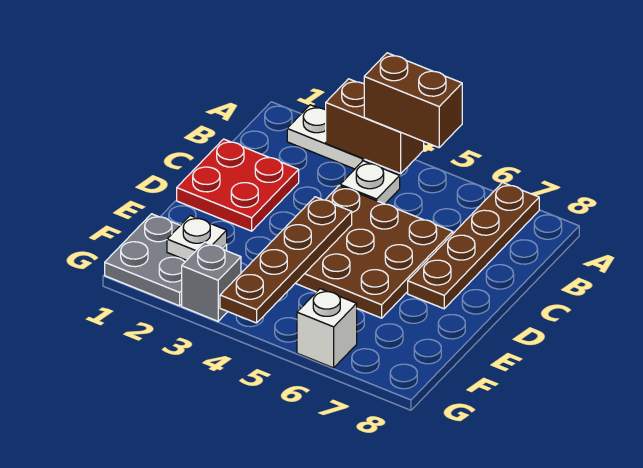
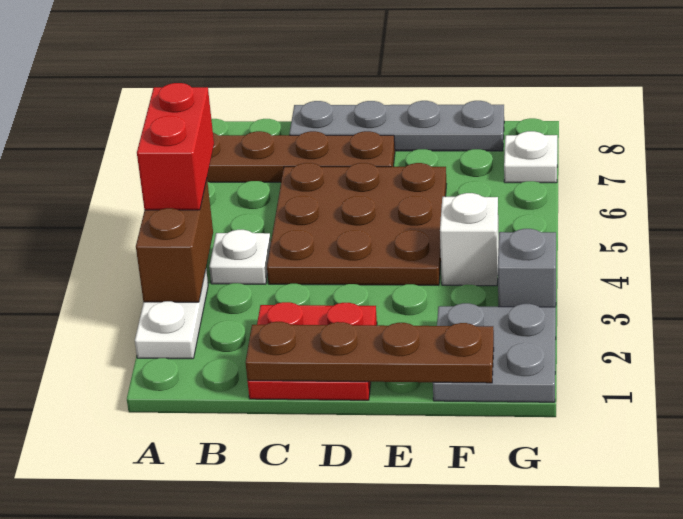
brown brick A4:A5 level 3 -> red brick A4:A5 level 3
none -> grey plate C8:F8 level 1
brown plate D4:G4 level 2 -> brown plate C1:F1 level 2
white plate F2 level 2 -> white plate G7 level 1
white brick G6 level 1 -> white brick F4 level 1

